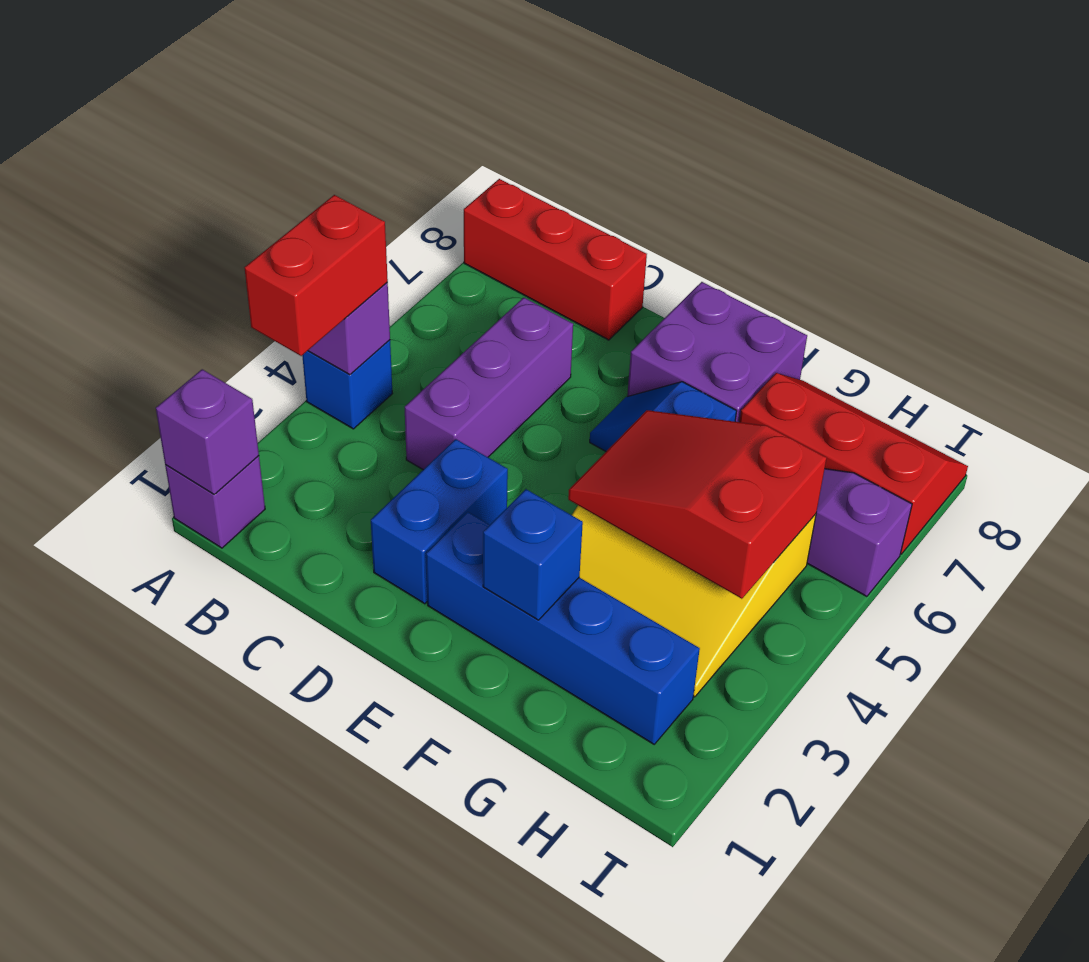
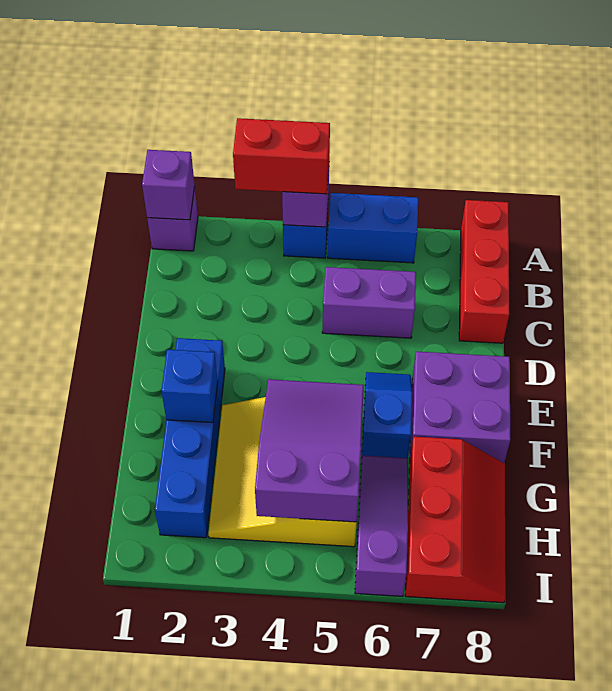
purple brick C4:C6 level 1 -> purple brick C5:C6 level 1
blue brick D2:D3 level 1 -> blue brick A5:A6 level 1
red slope F4:H5 level 2 top H -> purple slope F4:H5 level 2 top H

